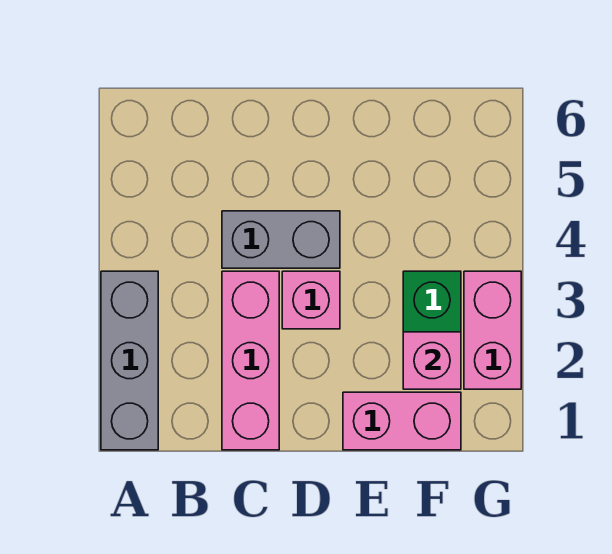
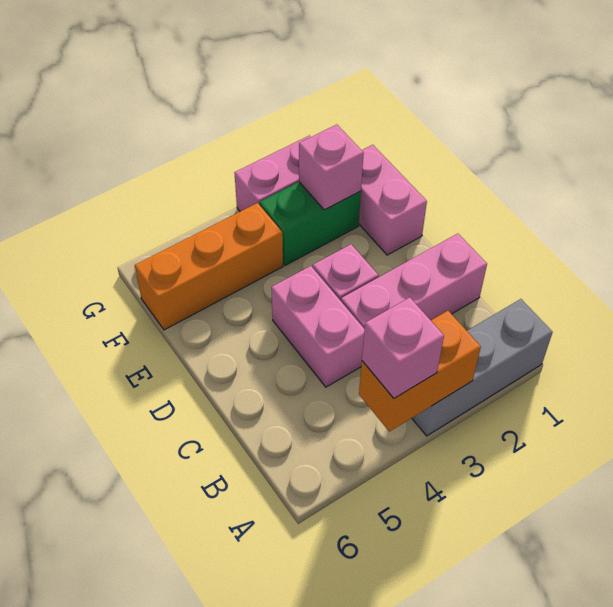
none -> orange brick A3:A4 level 2
none -> pink brick A4 level 3
grey brick C4:D4 level 1 -> pink brick C4:D4 level 1
none -> orange brick F4:F6 level 1

